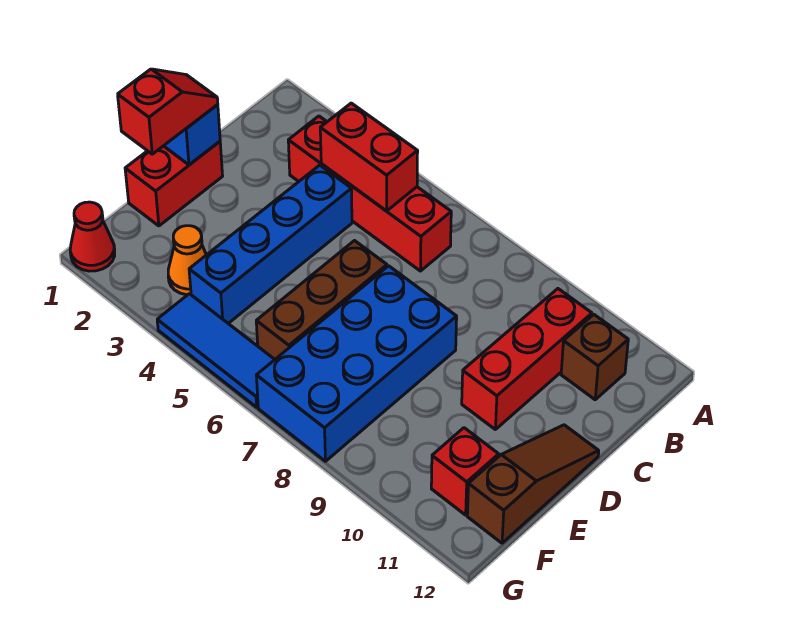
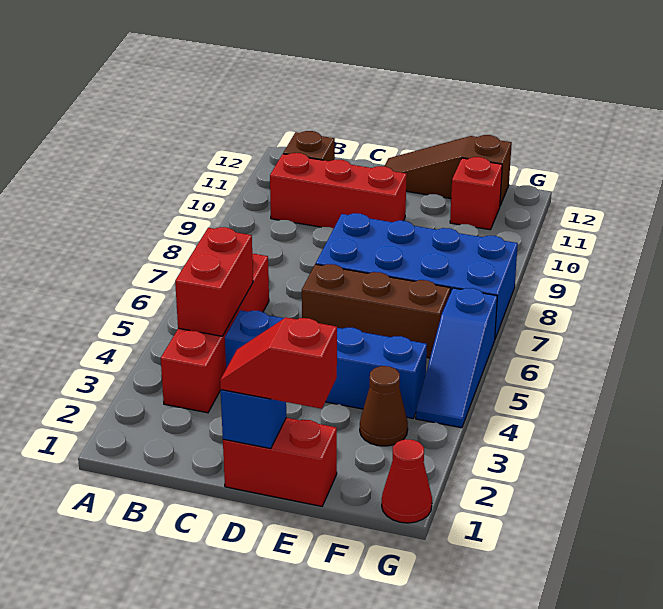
orange cone F3 level 1 -> brown cone F3 level 1
blue tile G4:G6 level 1 -> blue slope G4:G6 level 1 top 6

